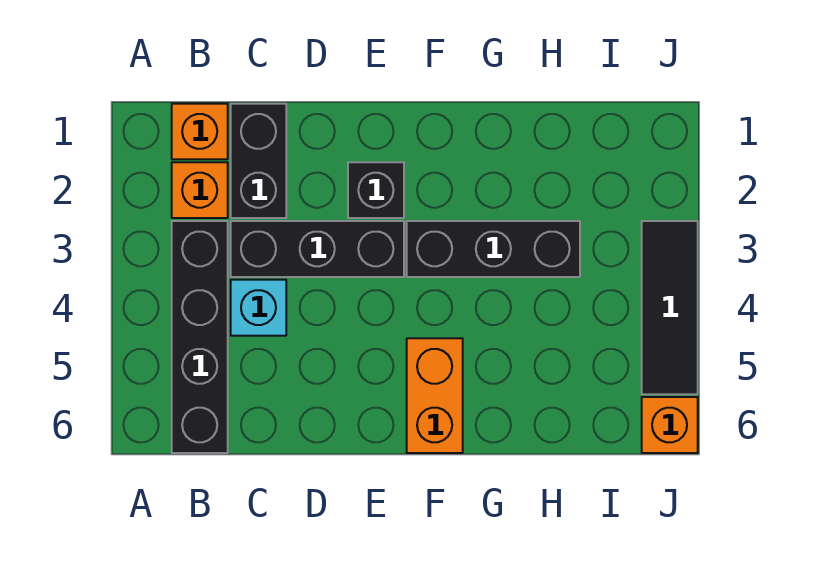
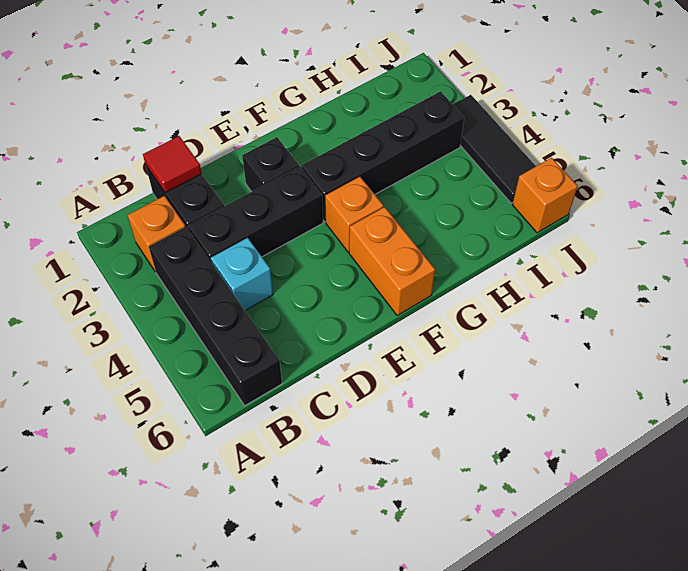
orange brick B1 level 1 -> orange brick F4 level 1
none -> red tile C1 level 2
black brick F3:H3 level 1 -> black brick F3:I3 level 1

